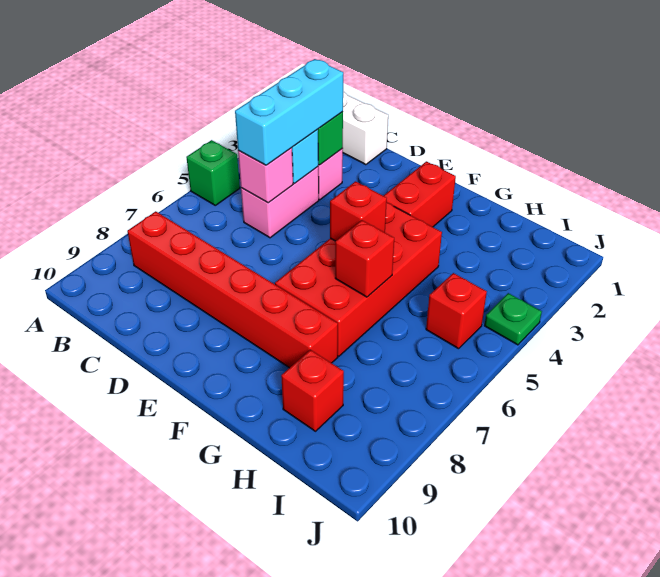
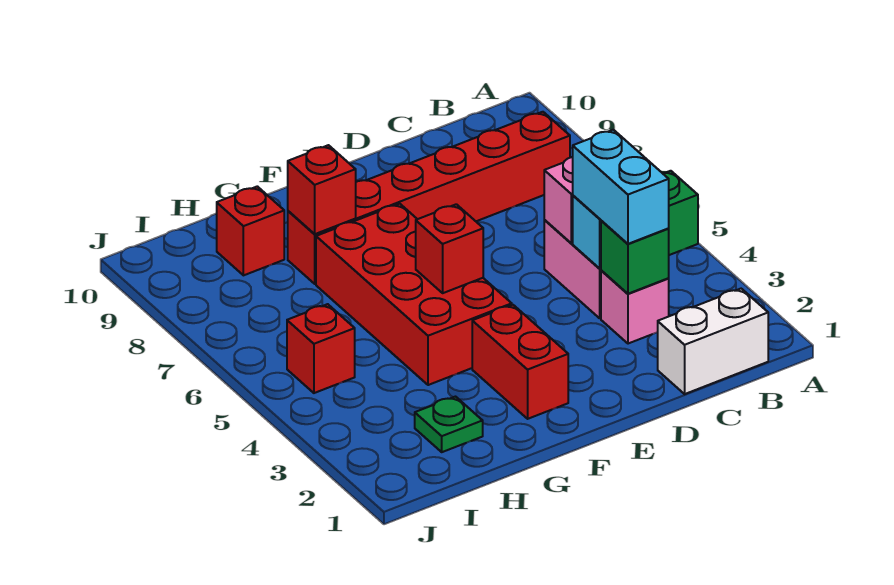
cyan brick C3:C5 level 3 -> cyan brick C3:C4 level 3
red brick G6 level 2 -> red brick G8 level 2
green plate J4 level 1 -> green plate H2 level 1

